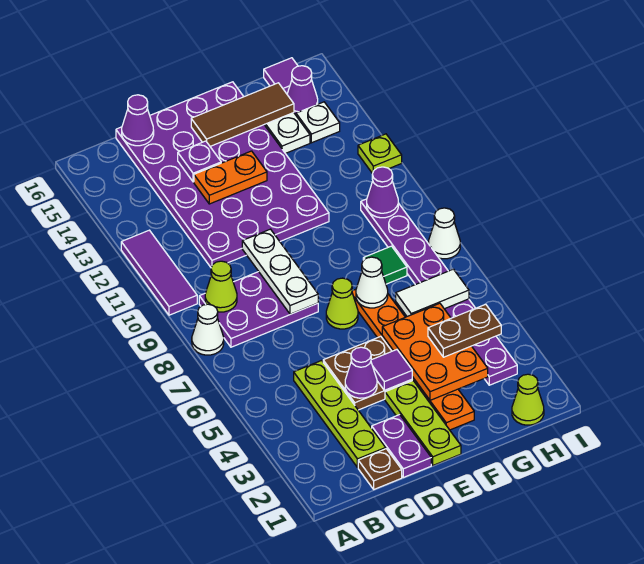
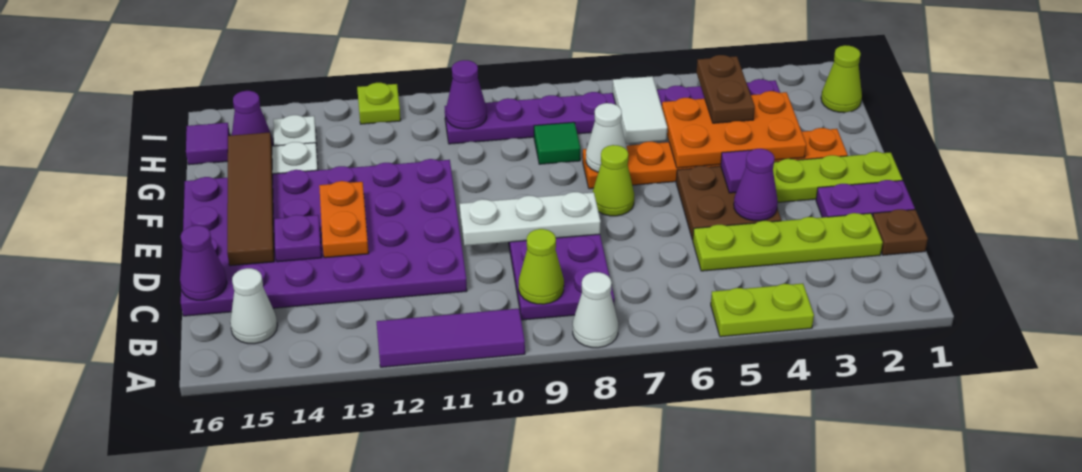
none -> lime plate A4:A5 level 1
brown tile E15:G15 level 2 -> brown tile D15:G15 level 2
white cone I8 level 1 -> white cone B15 level 1

